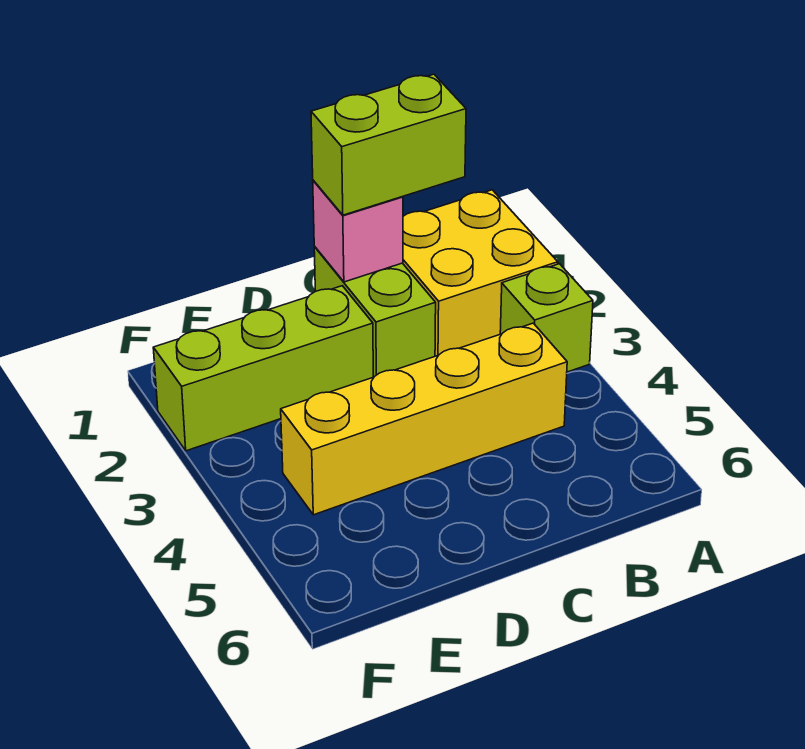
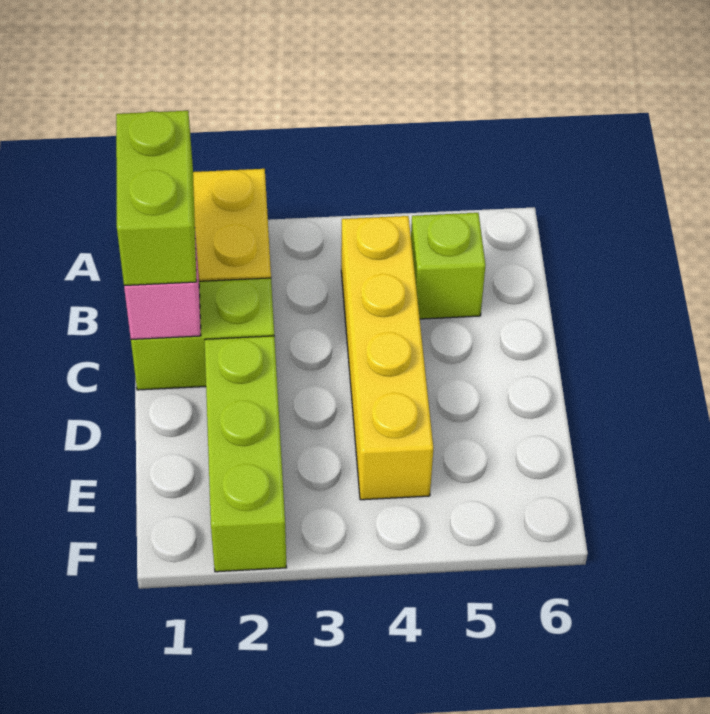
lime brick A3 level 1 -> lime brick B5 level 1

